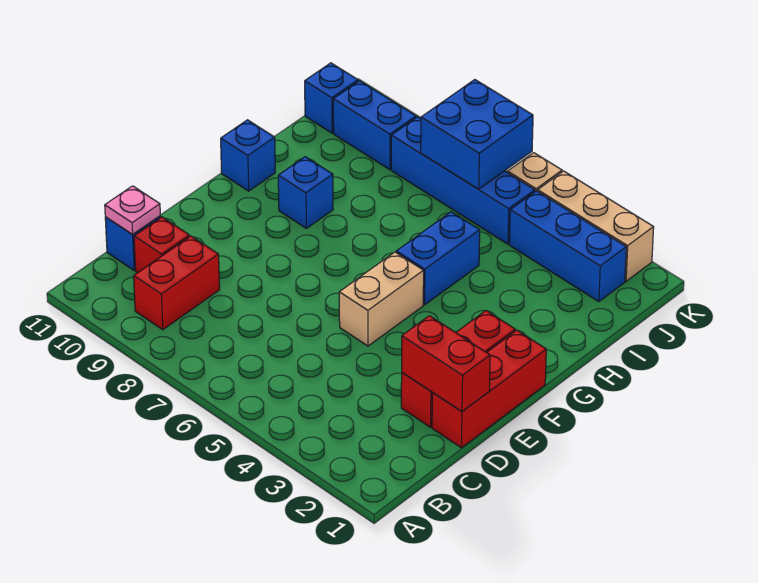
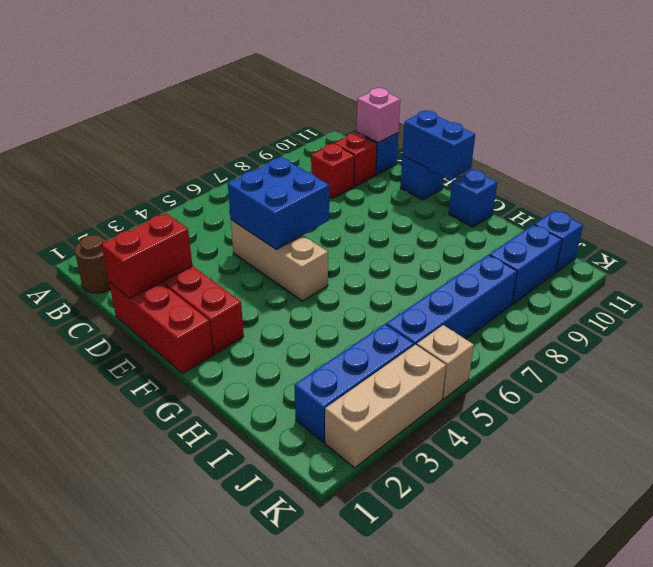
none -> brown round brick B1 level 1
red brick B9:C9 level 1 -> red brick C9 level 1
pink plate C11 level 2 -> pink brick C11 level 2
tan brick E5:F5 level 1 -> tan brick D5:F5 level 1
blue brick G5:H5 level 1 -> blue brick E11:F11 level 2
blue brick G9 level 1 -> blue brick E11 level 1
blue brick J6:K7 level 2 -> blue brick D5:E6 level 2

